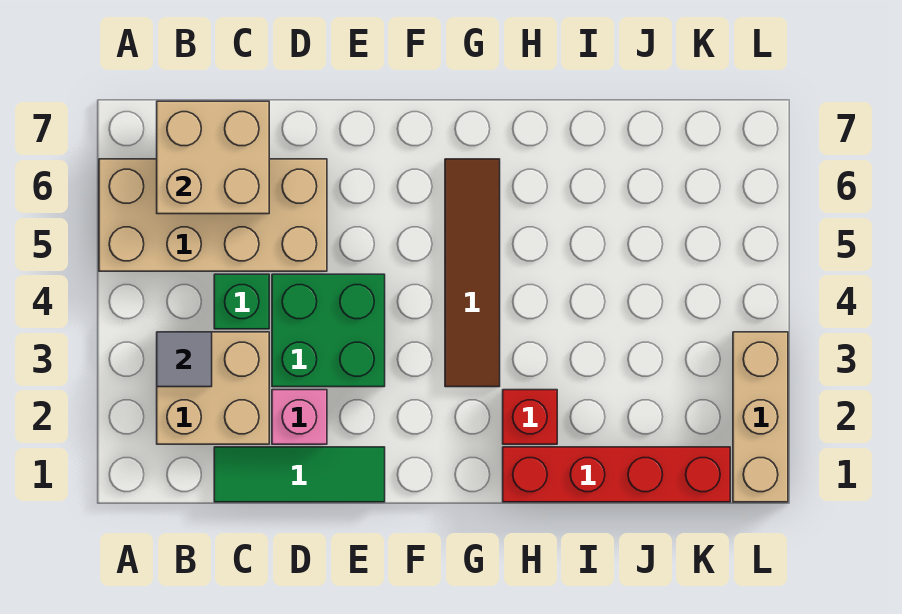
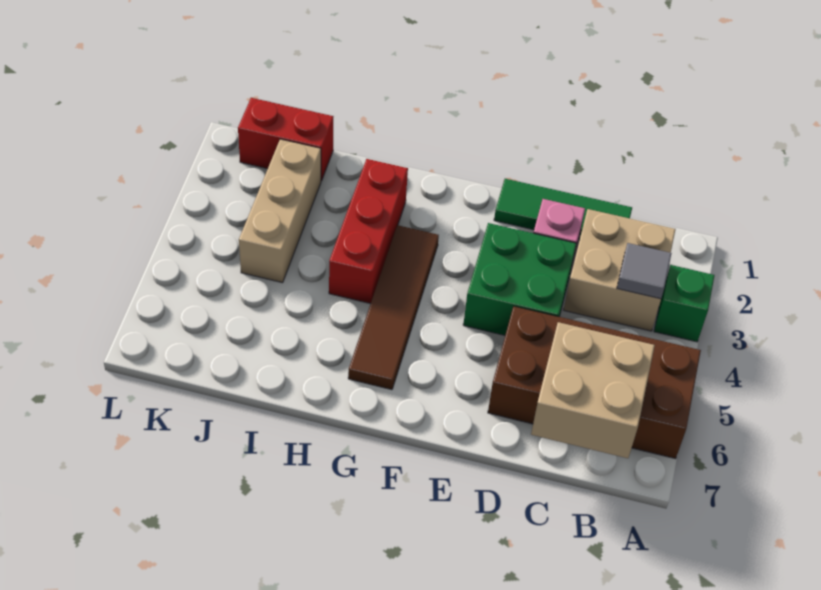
tan brick A5:D6 level 1 -> brown brick A5:D6 level 1
green brick C4 level 1 -> green brick A3 level 1
red brick H1:K1 level 1 -> red brick J1:K1 level 1
red brick H2 level 1 -> red brick H2:H4 level 1
tan brick L1:L3 level 1 -> tan brick J2:J4 level 1

